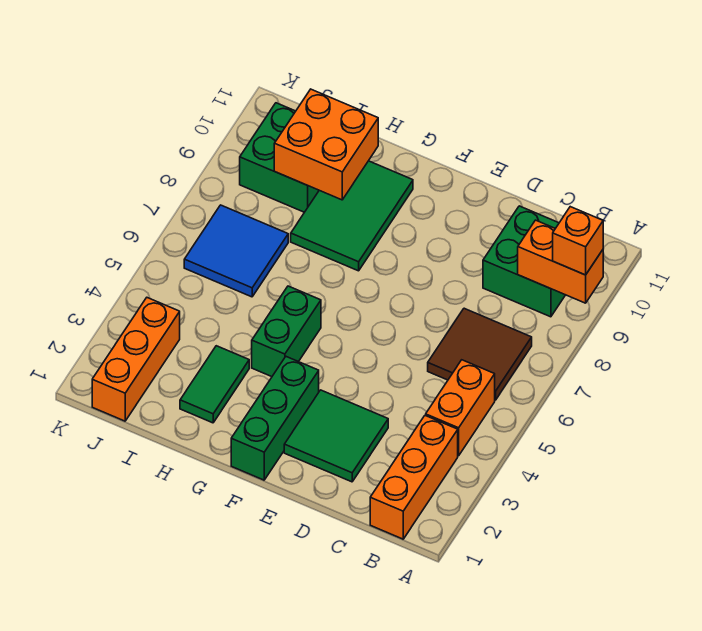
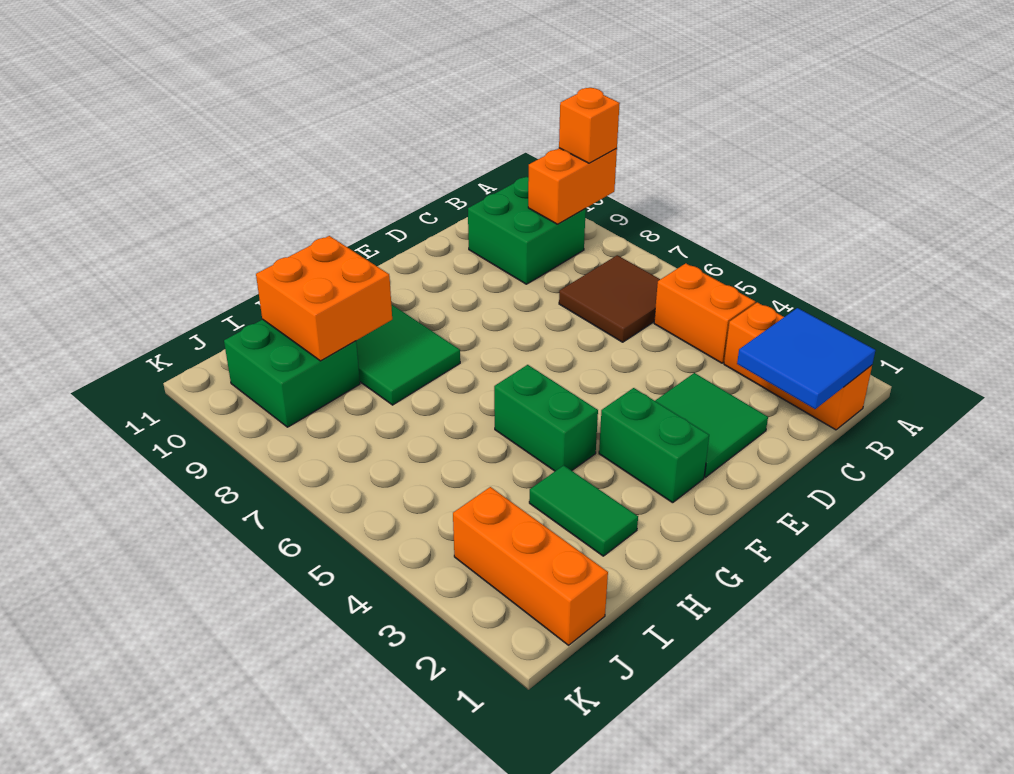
green brick F1:F3 level 1 -> green brick F2:F3 level 1
blue tile I6:J7 level 1 -> blue tile B1:C2 level 2

